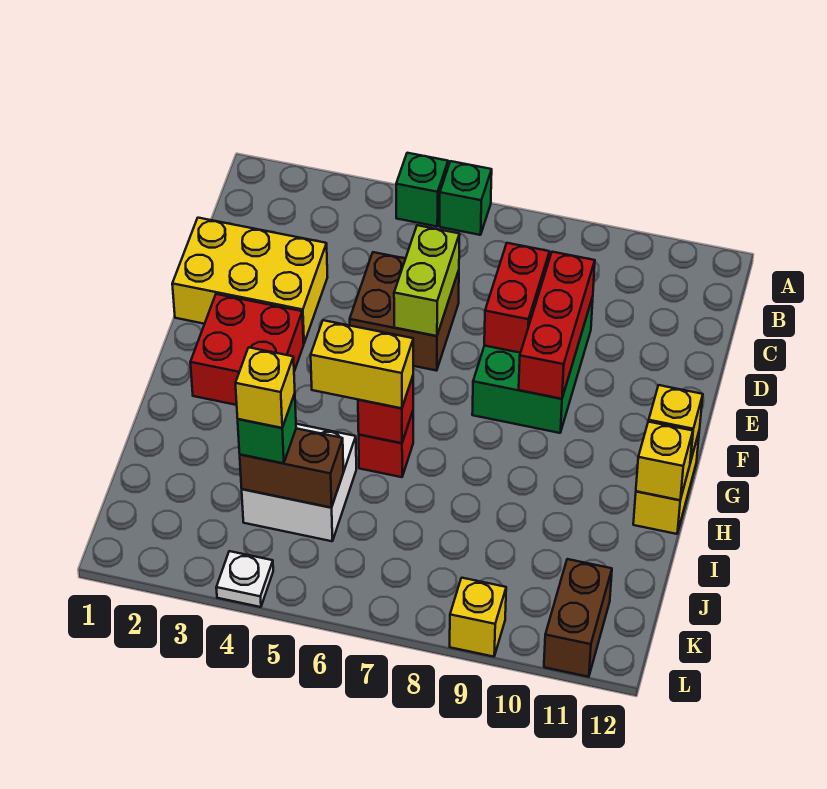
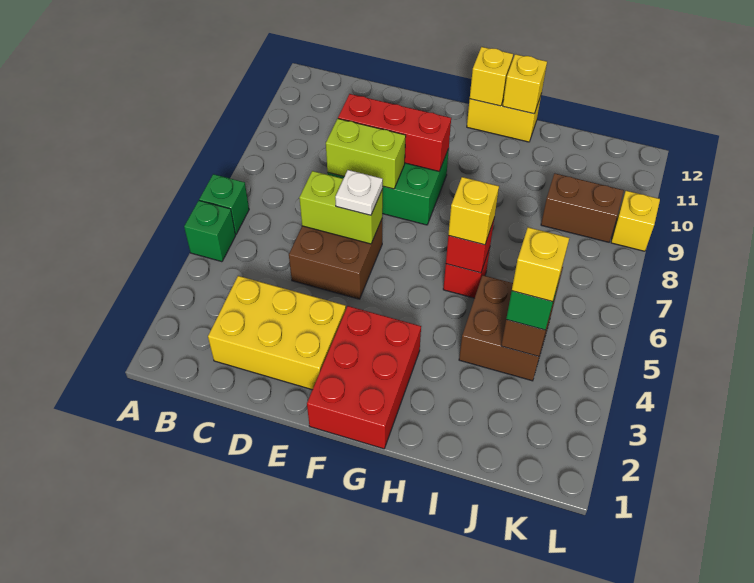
yellow brick D1:E3 level 1 -> yellow brick C2:E3 level 1
red brick D8:E8 level 2 -> lime brick D8:E8 level 2
red brick F2:G3 level 1 -> red brick F1:G3 level 1
yellow brick H5:H6 level 3 -> yellow brick H6 level 3
white brick I4:J5 level 1 -> brown brick I4:J5 level 1
brown brick K11:L11 level 1 -> brown brick J9:K9 level 1
white plate L4 level 1 -> white plate E6 level 3

